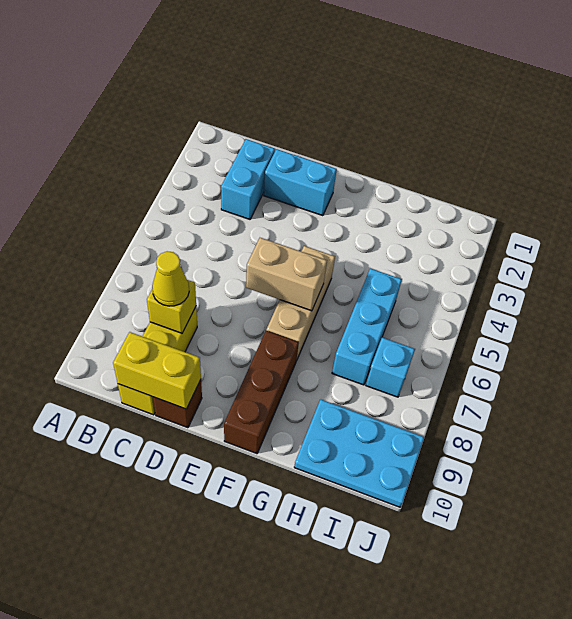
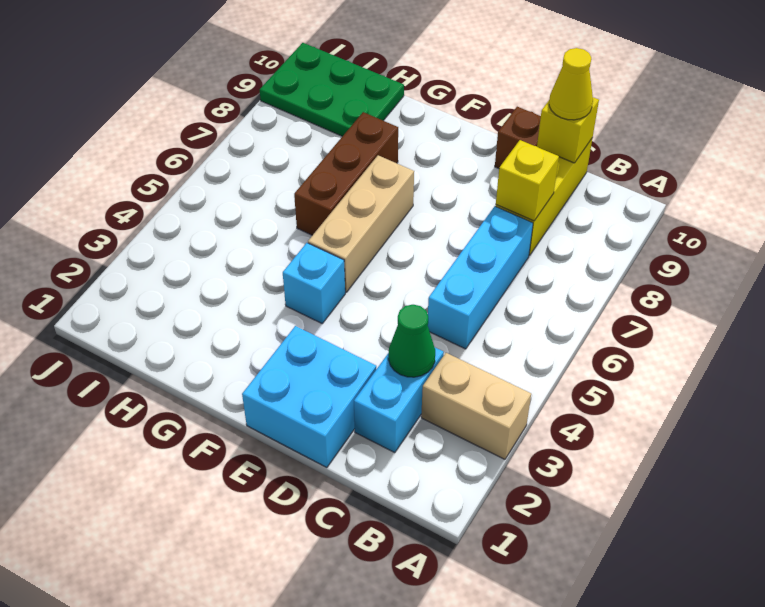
none -> green cone C3 level 2
yellow cone C8 level 3 -> yellow cone C10 level 3
yellow brick C10:D10 level 2 -> yellow brick C10 level 2
cyan brick D2:E2 level 1 -> cyan brick D1:E2 level 1
tan brick E6:F6 level 2 -> tan brick A3:B3 level 1
brown brick F8:F10 level 1 -> brown brick G6:G8 level 1
cyan brick H5:H7 level 1 -> cyan brick C5:C7 level 1
cyan plate H9:J10 level 1 -> green plate H9:J10 level 1
cyan brick I7 level 1 -> cyan brick F4 level 1

